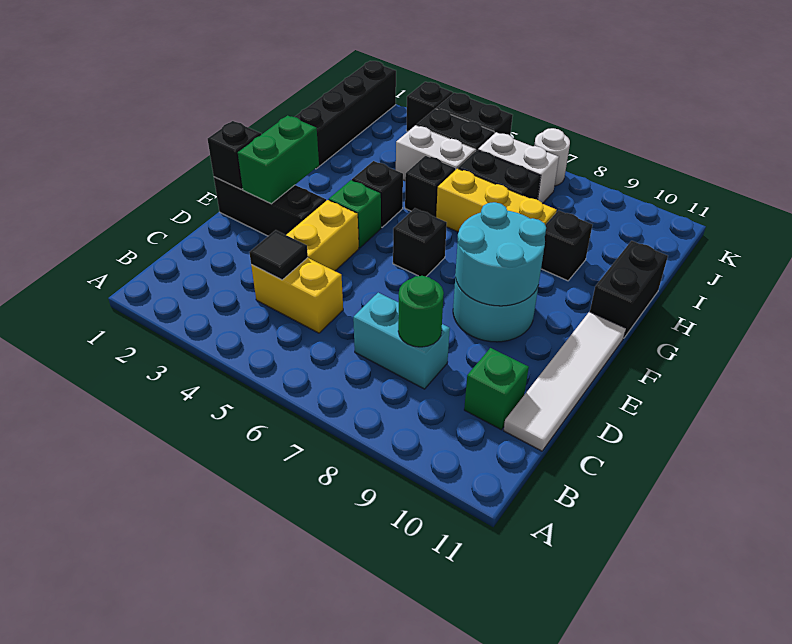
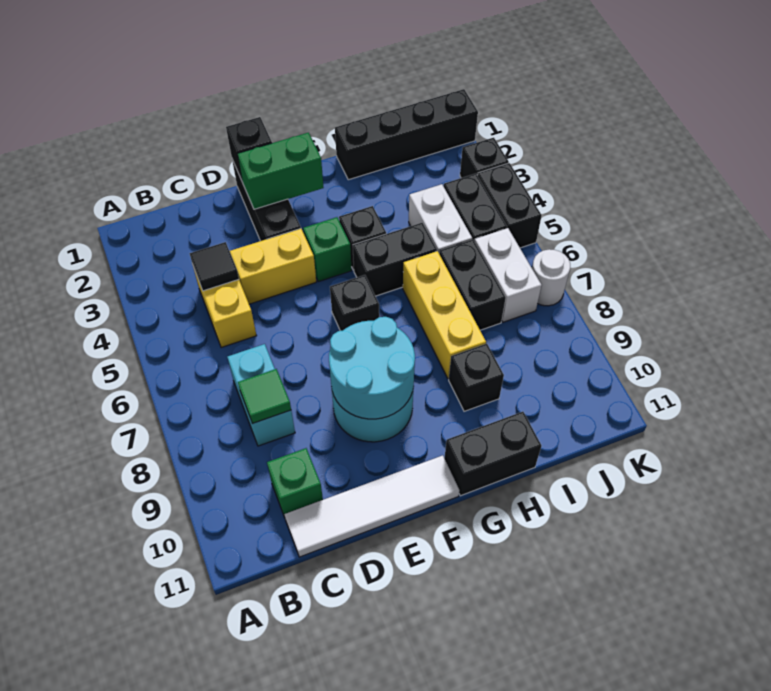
green round brick C8 level 2 -> green tile C8 level 2
black brick H5 level 1 -> black brick G5:H5 level 1

